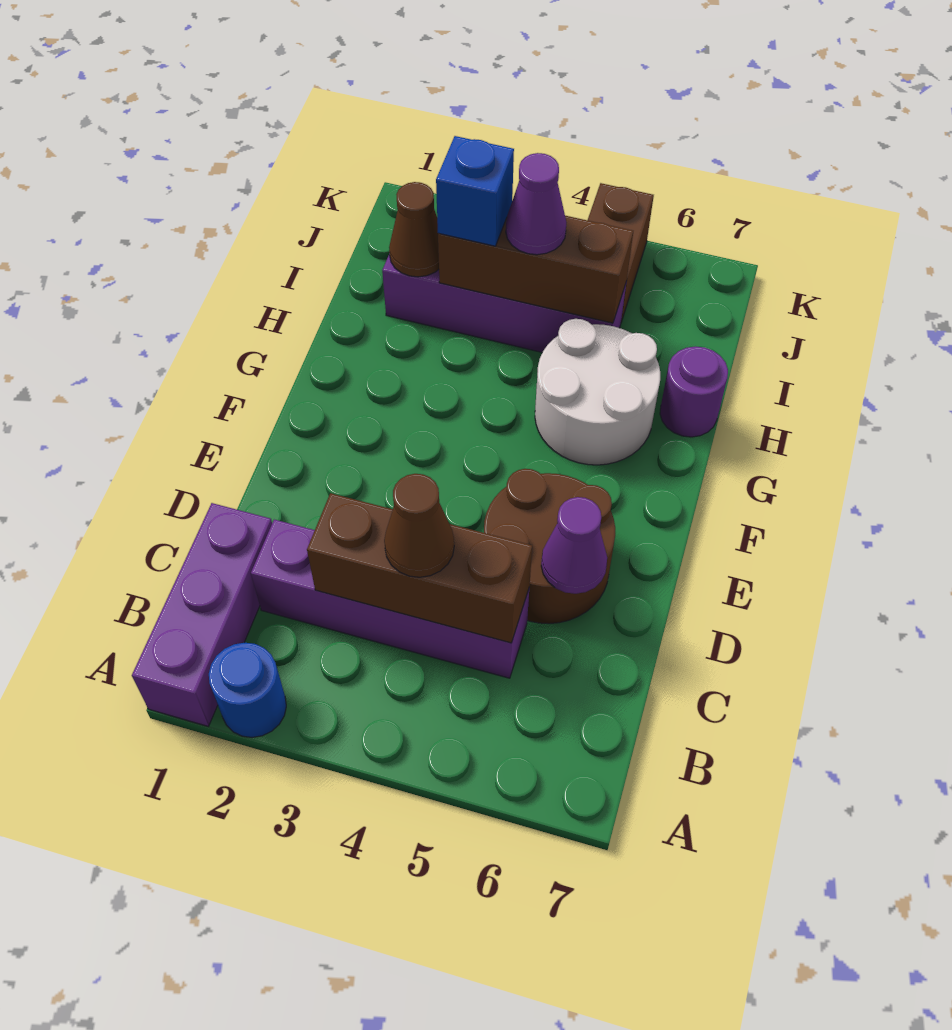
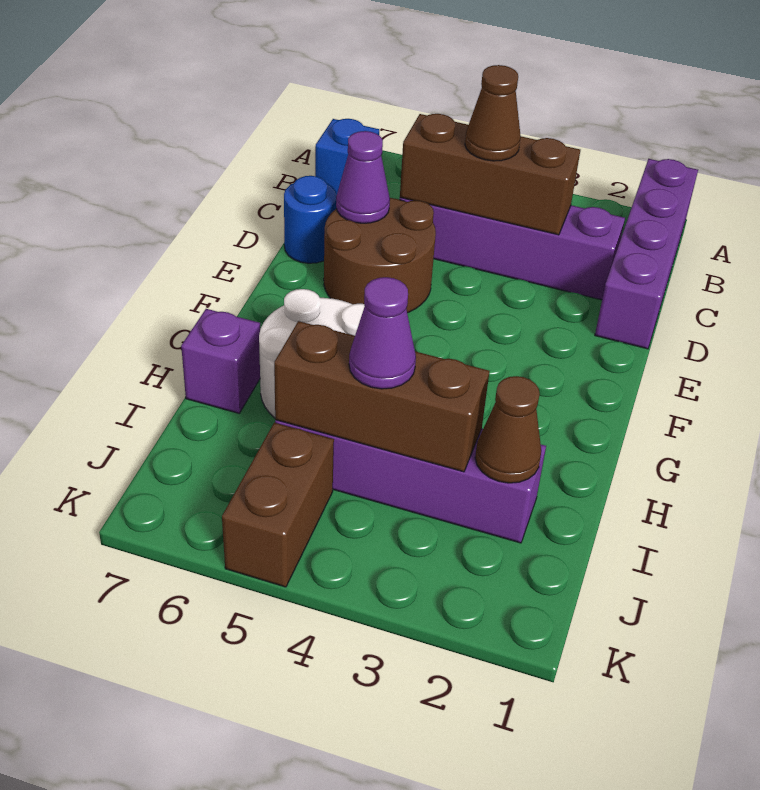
purple brick A1:C1 level 1 -> purple brick A1:D1 level 1
blue round brick A2 level 1 -> blue round brick D7 level 1
purple round brick H7 level 1 -> purple brick H7 level 1
blue brick I3 level 3 -> blue brick B7 level 1

